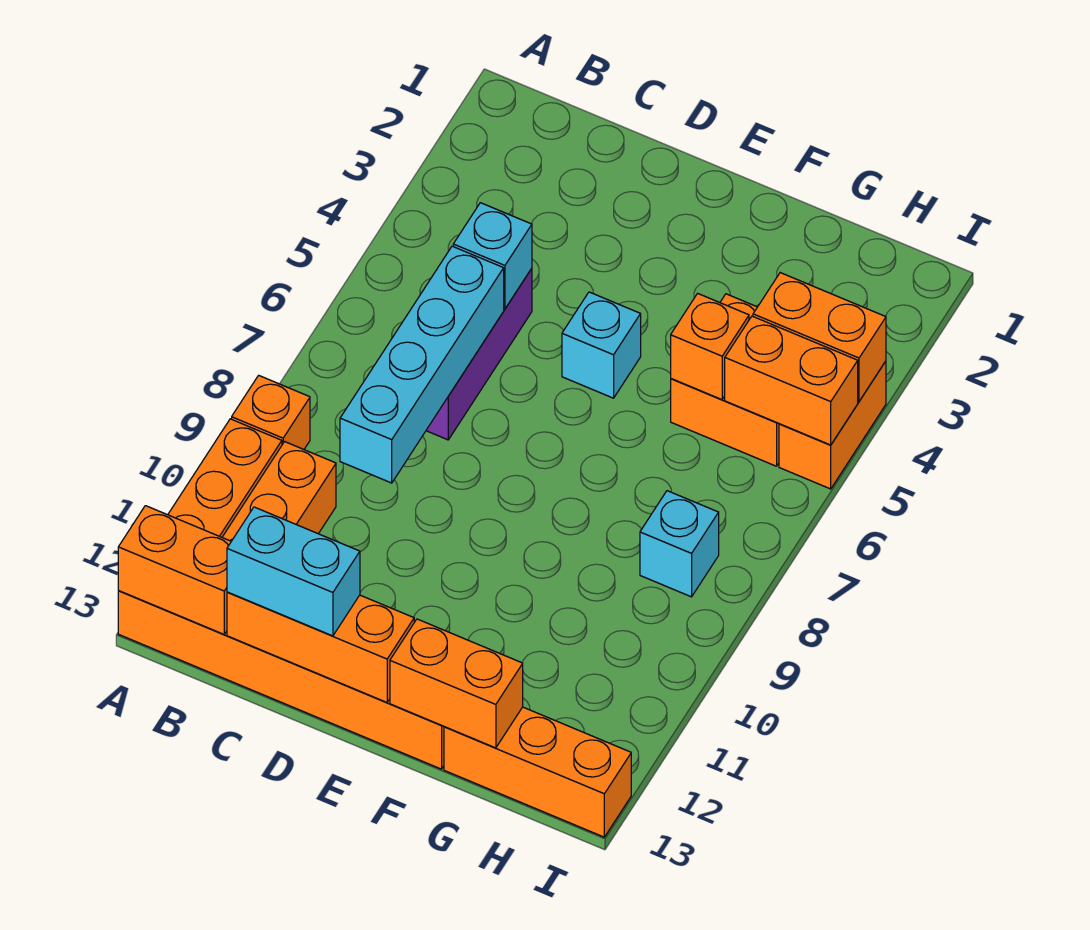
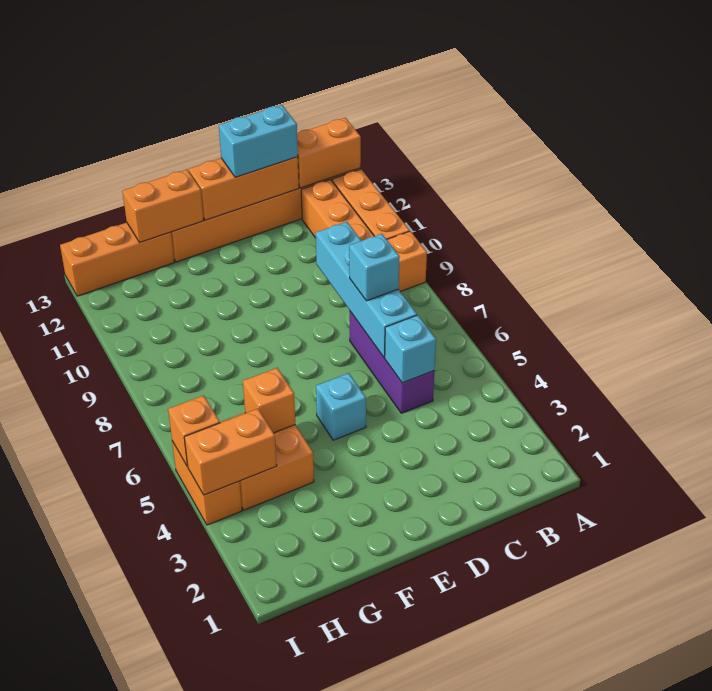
orange brick H5:I5 level 2 -> orange brick I5 level 2
cyan brick H8 level 1 -> cyan brick C7 level 3

